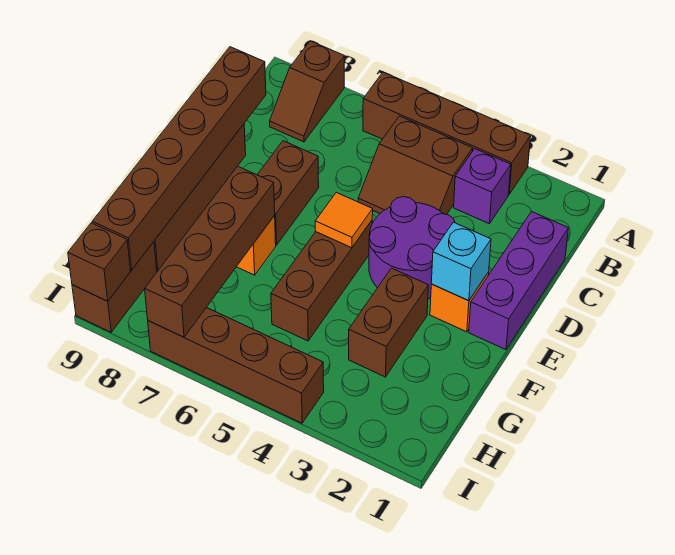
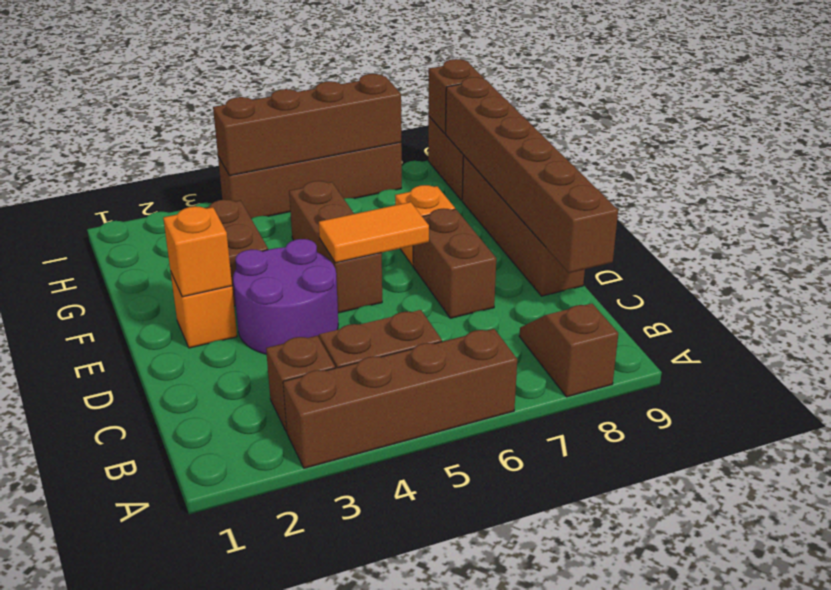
purple brick B3 level 1 -> brown brick B3 level 1
purple brick C1:E1 level 1 -> none
cyan brick E2 level 2 -> orange brick E2 level 2
orange tile E5 level 2 -> orange tile E5:E6 level 2
brown brick F7:I7 level 2 -> brown brick I4:I7 level 2

